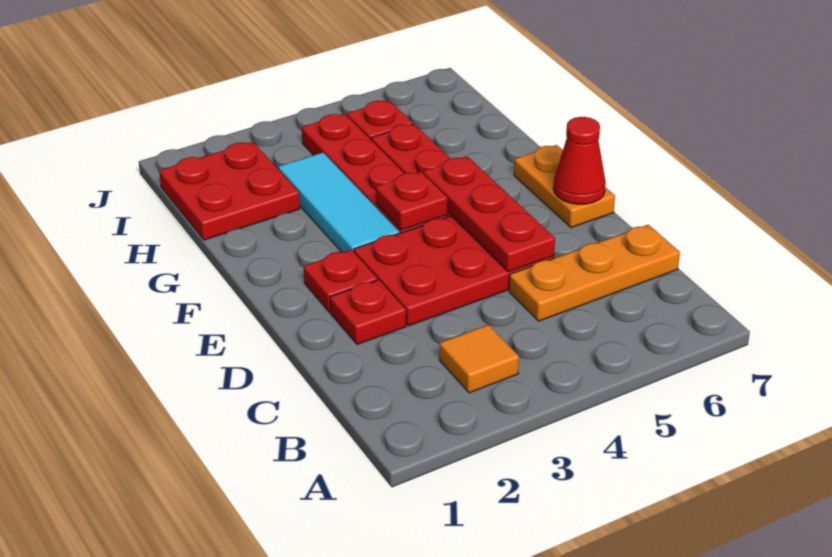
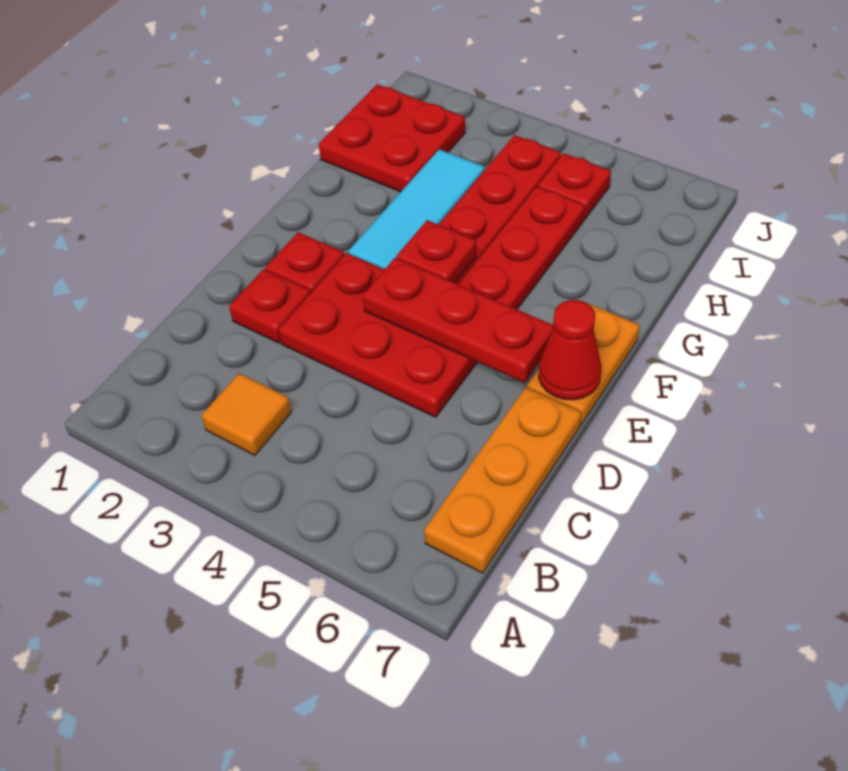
orange plate C5:C7 level 1 -> orange plate B7:D7 level 1
red plate D5:F5 level 2 -> red plate E4:E6 level 2

